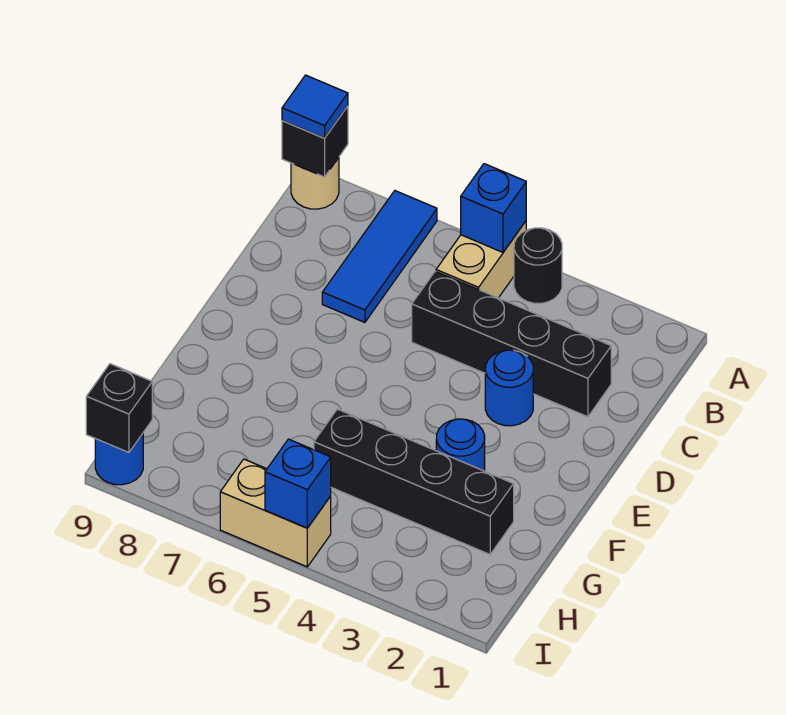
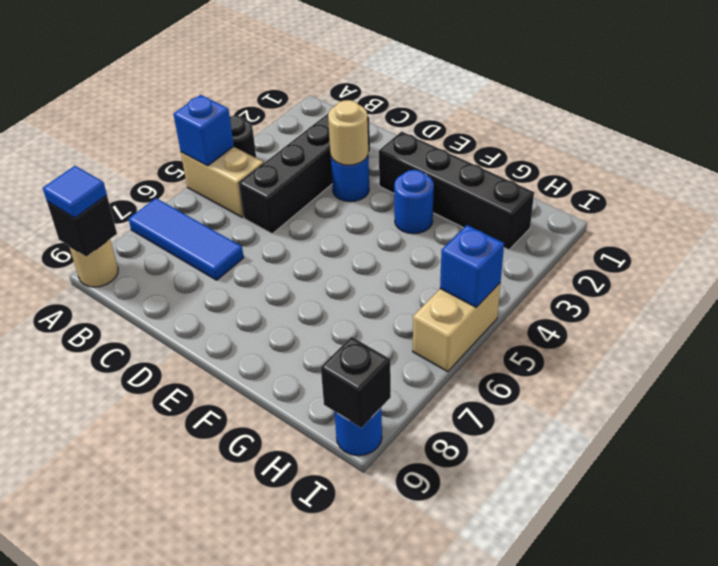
none -> tan round brick D3 level 2
black brick G2:G5 level 1 -> black brick E2:H2 level 1

